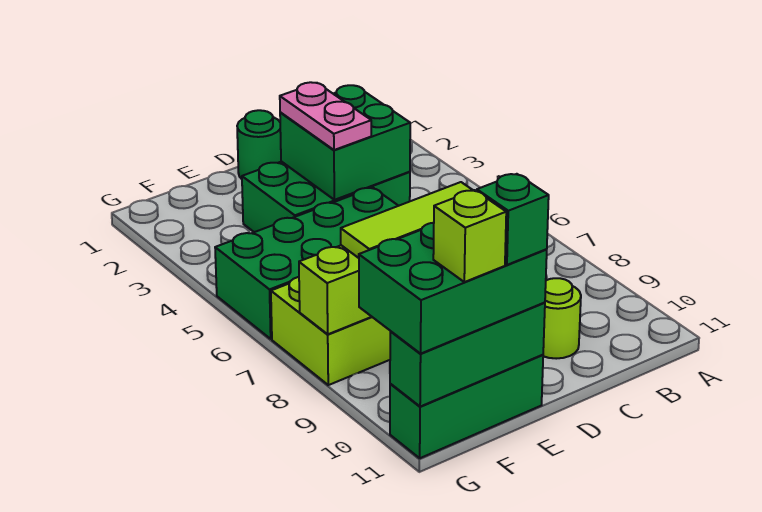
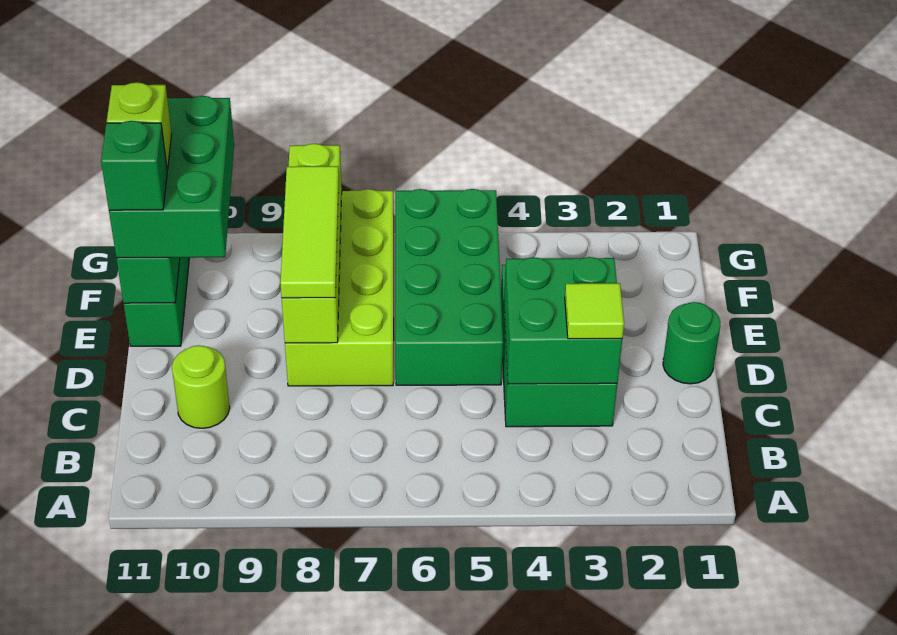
none -> lime tile C3 level 3
pink plate D3:D4 level 3 -> none

